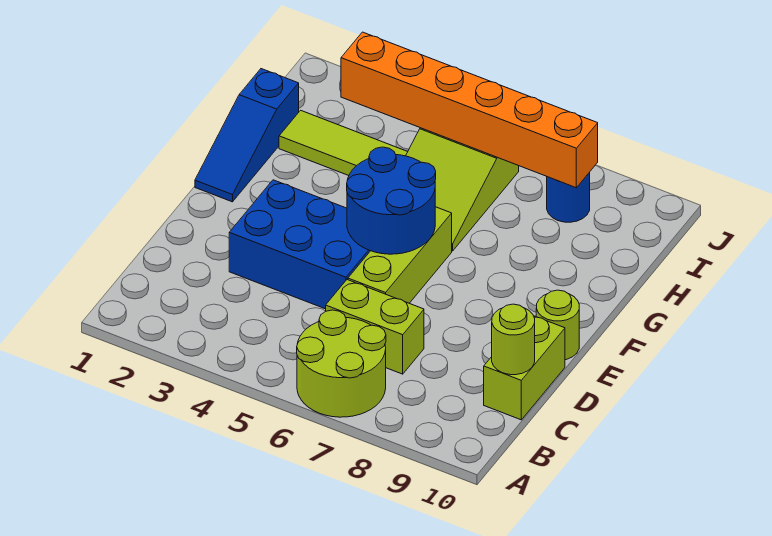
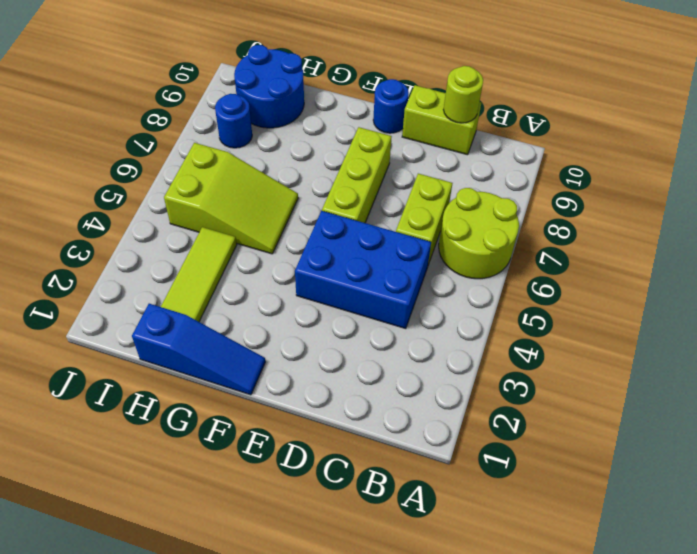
blue brick D3:E5 level 1 -> blue brick C4:E5 level 1
lime brick D6:F6 level 1 -> lime brick E6:E8 level 1
blue round brick E5:F6 level 2 -> blue round brick H9:I10 level 1
lime round brick E10 level 1 -> blue round brick E10 level 1
orange brick I3:I8 level 2 -> none

